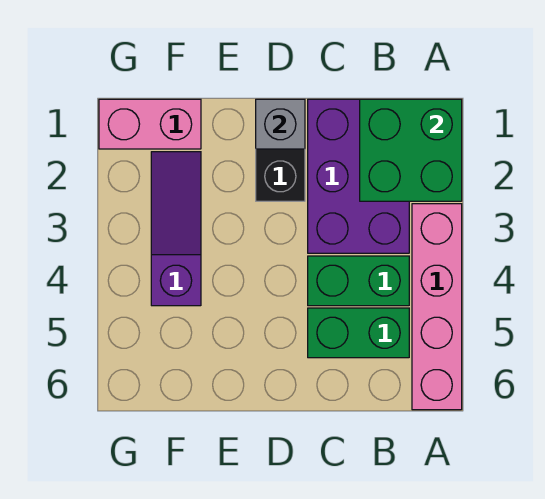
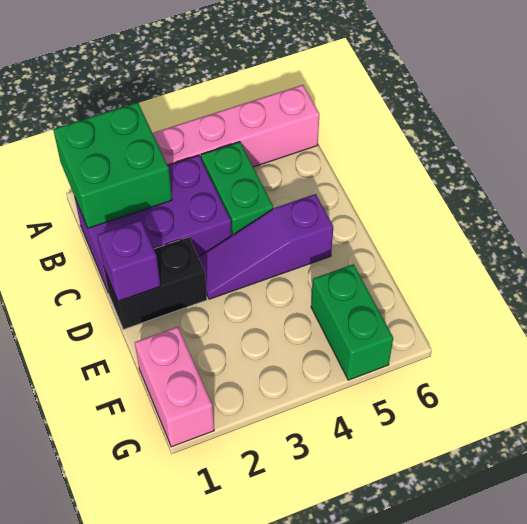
green brick B5:C5 level 1 -> green brick F5:G5 level 1
grey brick D1 level 2 -> purple brick D1 level 2
purple slope F2:F4 level 1 top 4 -> purple slope D3:D5 level 1 top 5

